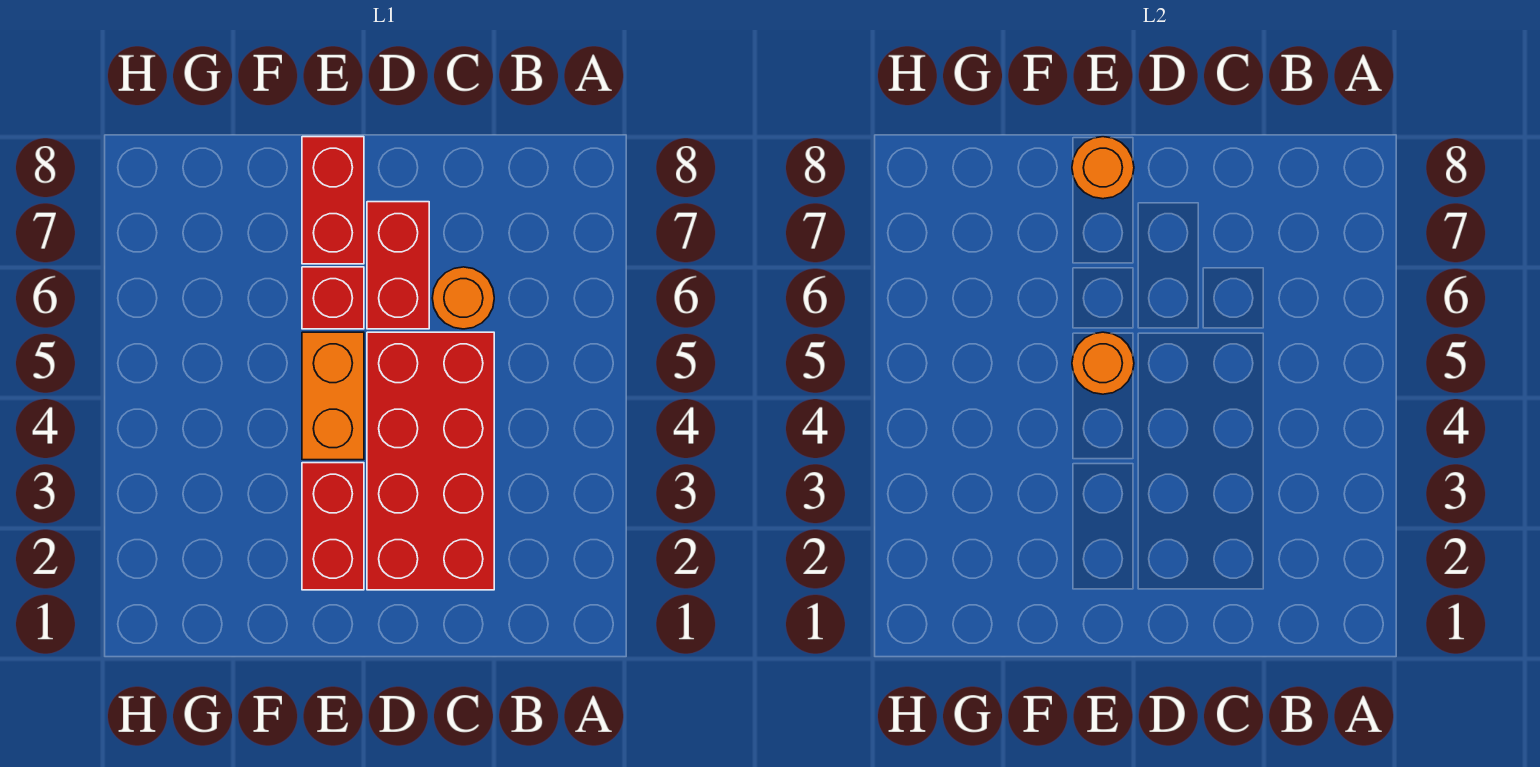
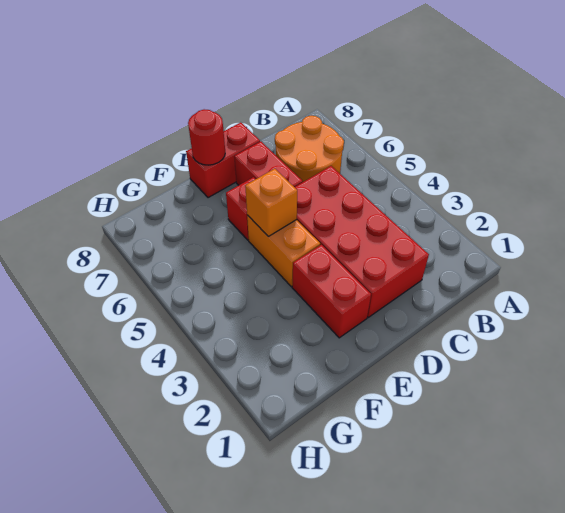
orange round brick C6 level 1 -> orange round brick B6:C7 level 1
orange round brick E5 level 2 -> orange brick E5 level 2
red brick E7:E8 level 1 -> red brick D8:E8 level 1
orange round brick E8 level 2 -> red round brick E8 level 2

